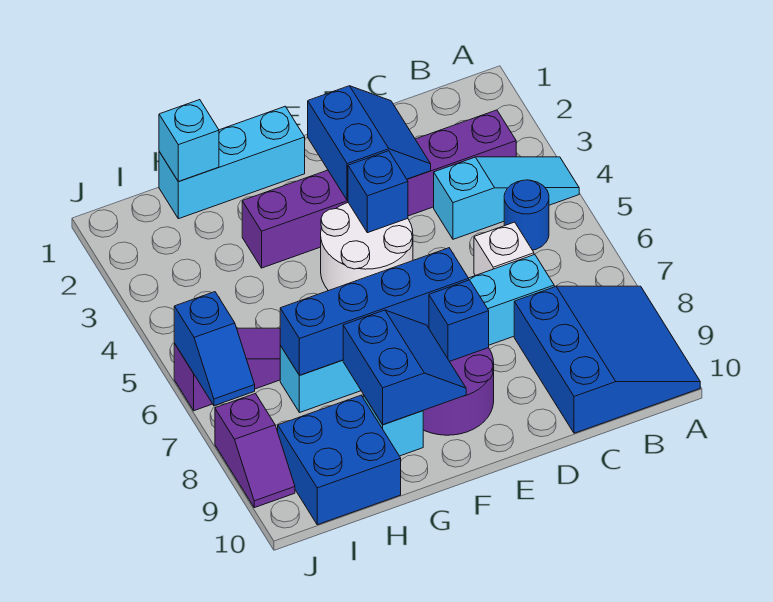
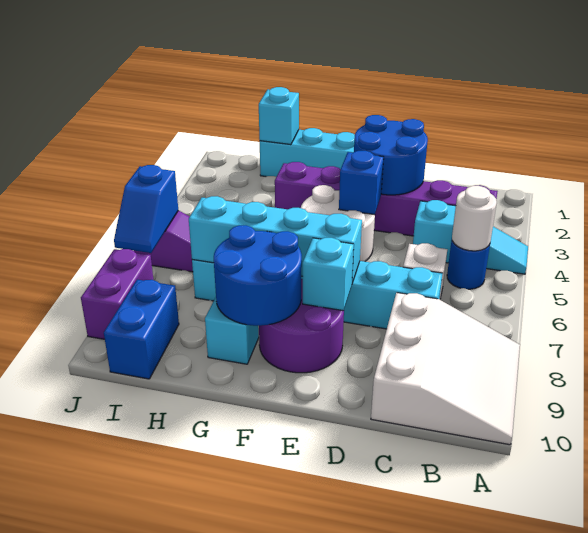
blue slope A8:C10 level 1 top C -> white slope A8:C10 level 1 top C
none -> white round brick B5 level 2
blue slope D2:E3 level 2 top E -> blue round brick D2:E3 level 2
blue brick E7:H7 level 2 -> cyan brick E7:H7 level 2
blue brick E8 level 2 -> cyan brick E8 level 2
blue slope F8:G9 level 2 top G -> blue round brick F8:G9 level 2
blue brick H9:I10 level 1 -> blue brick I9:I10 level 1
purple slope J8:J9 level 1 top 8 -> purple brick J8:J9 level 1

